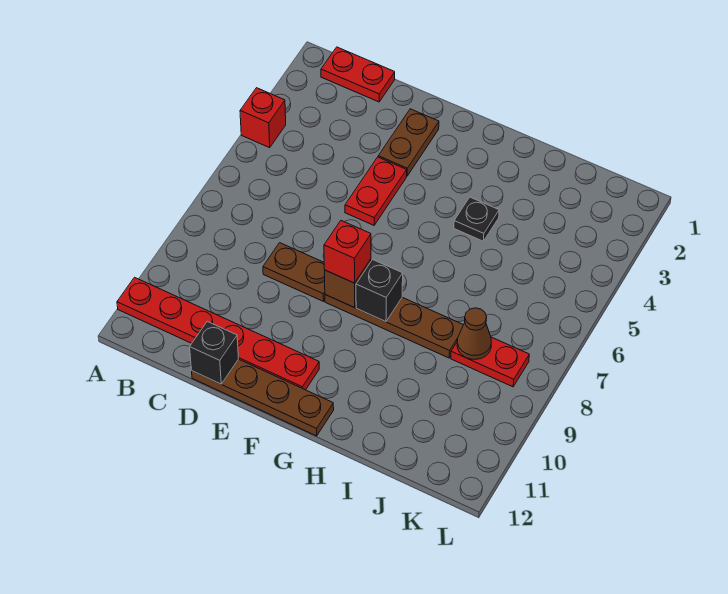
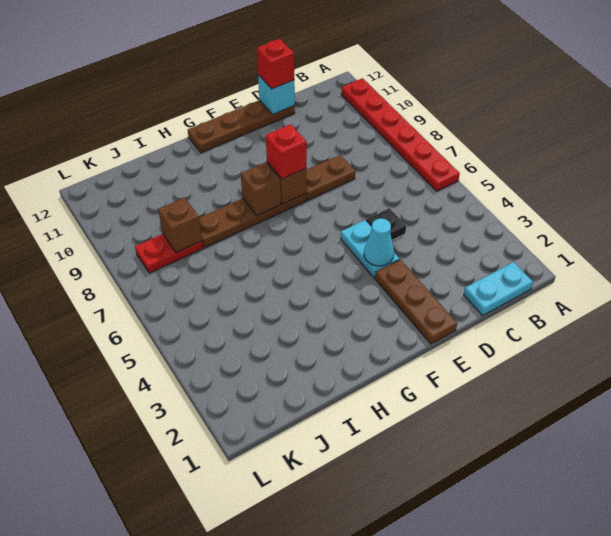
red brick A4 level 1 -> red brick D12 level 3
red plate A11:F11 level 1 -> red plate A6:A11 level 1
red plate B1:C1 level 1 -> cyan plate B1:C1 level 1
black brick D12 level 2 -> cyan brick D12 level 2
brown plate E2:E3 level 1 -> brown plate E1:E3 level 1
red plate E4:E5 level 1 -> cyan plate E4:E5 level 1
none -> cyan cone E4 level 2
black brick G8 level 2 -> brown brick G8 level 2
black plate H4 level 1 -> black plate D5 level 1
brown cone J8 level 2 -> brown brick J8 level 2

